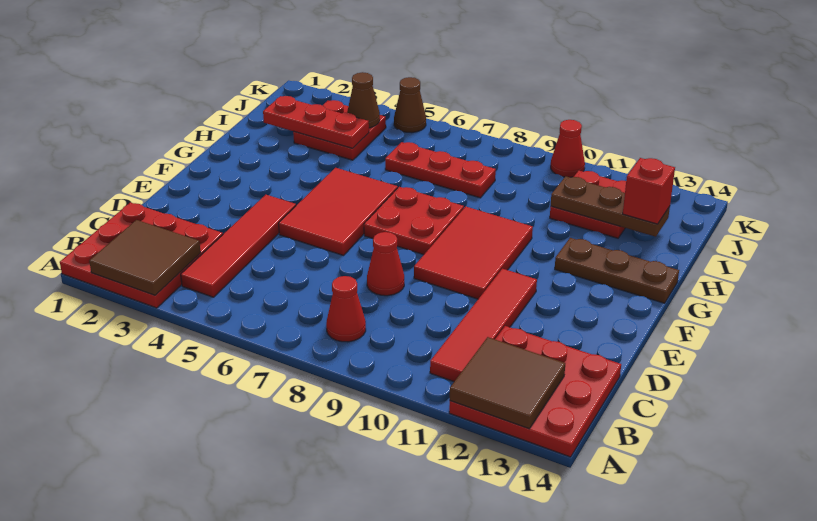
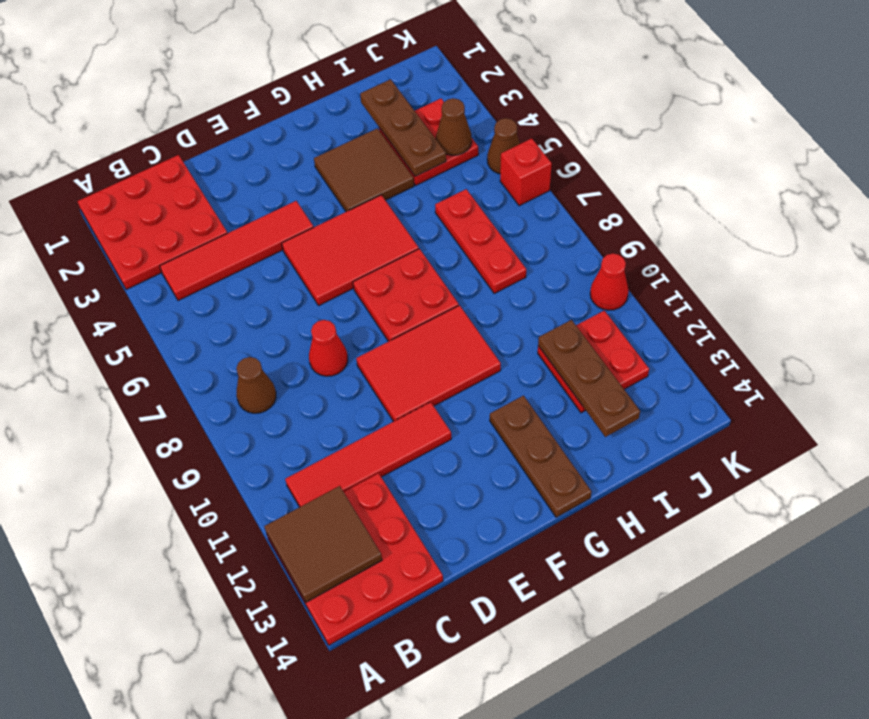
brown tile A2:B3 level 2 -> brown tile G3:H4 level 1
red cone B8 level 1 -> brown cone B8 level 1
red plate I2:I4 level 2 -> brown plate I2:I4 level 2
red brick I13 level 3 -> red brick K6 level 1

